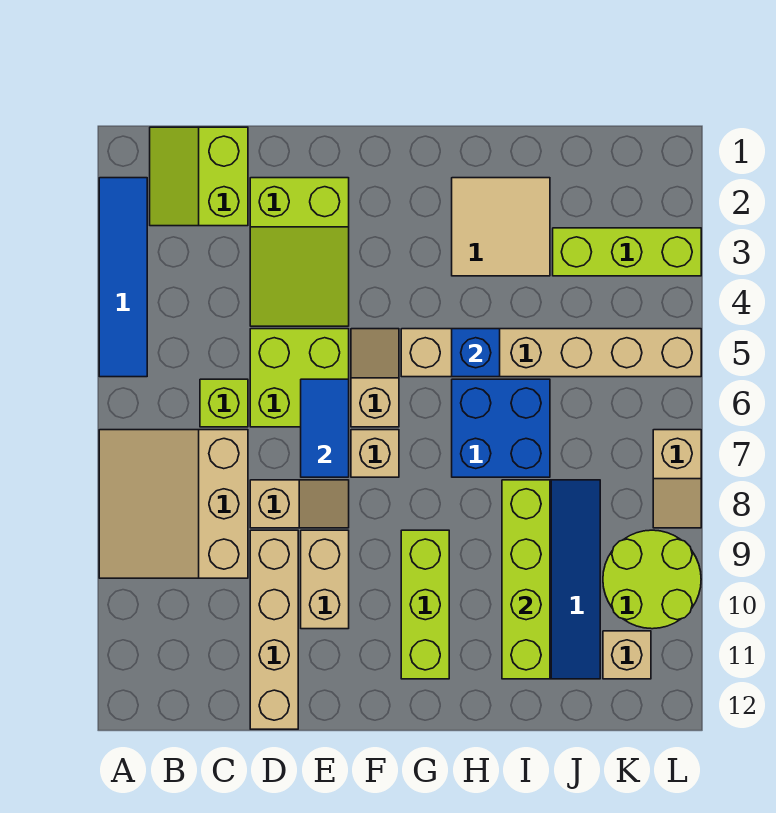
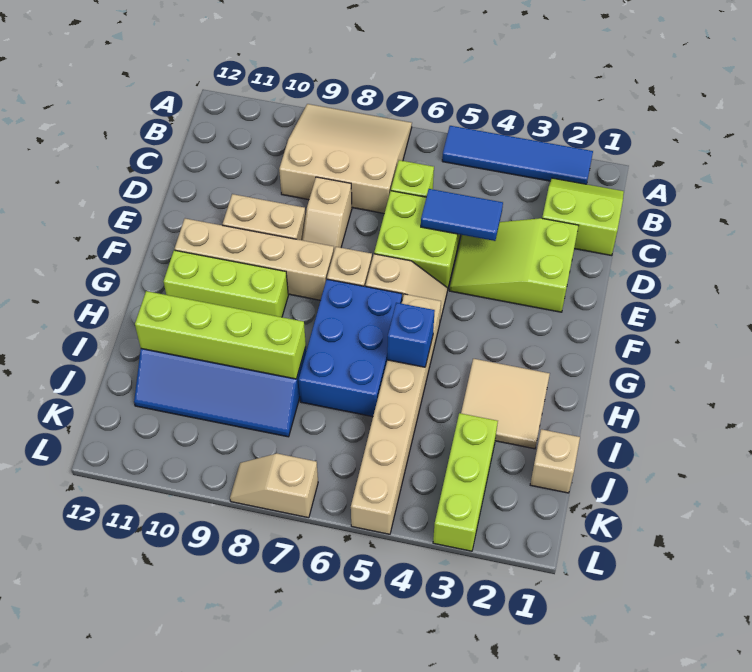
tan brick D9:D12 level 1 -> tan brick F8:F11 level 1
blue tile E6:E7 level 2 -> blue tile D4:D5 level 2
blue brick H6:I7 level 1 -> blue brick G6:I7 level 1
lime round brick K9:L10 level 1 -> none
tan brick K11 level 1 -> tan brick J1 level 1

